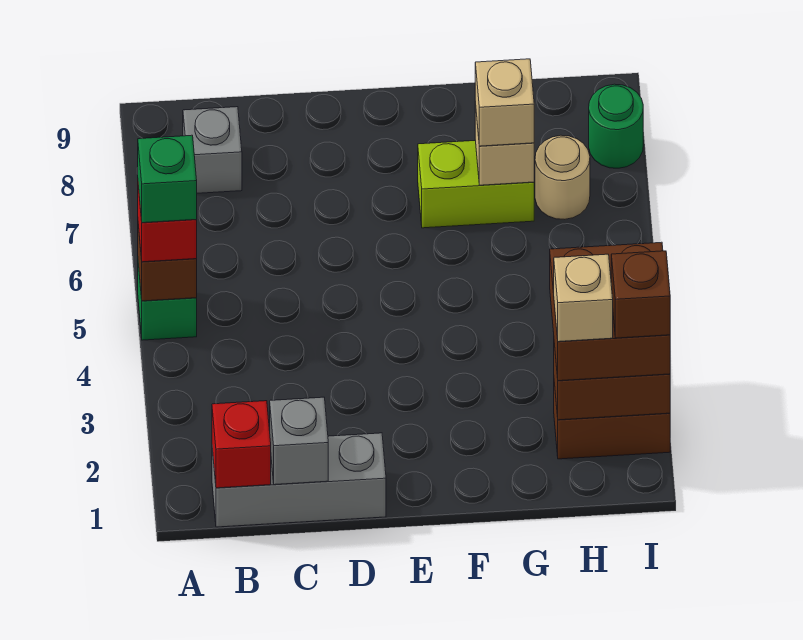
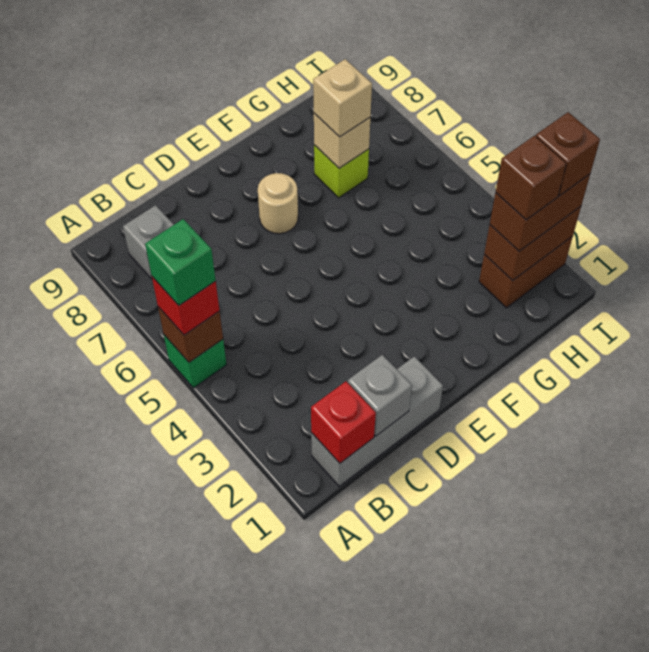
lime brick F7:G7 level 1 -> lime brick G7 level 1
brown brick H2:I3 level 3 -> brown brick H2:I2 level 3
tan brick H2 level 4 -> brown brick H2 level 4
tan round brick H7 level 1 -> tan round brick E7 level 1
green round brick I8 level 1 -> none

